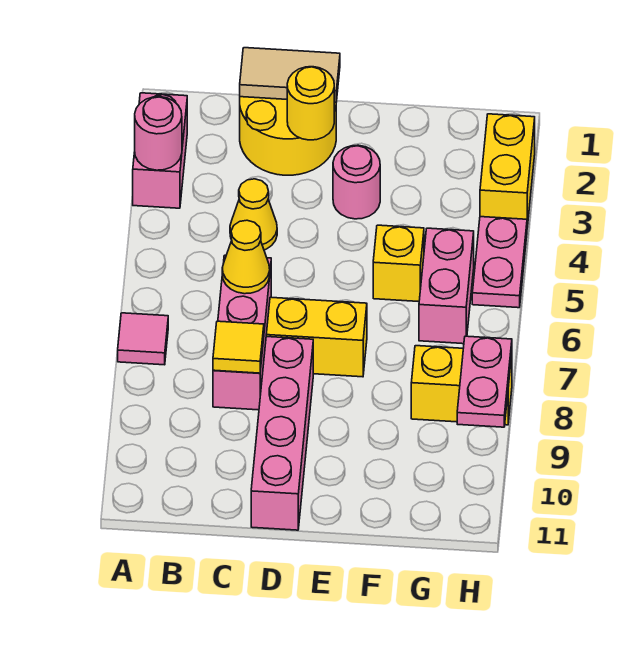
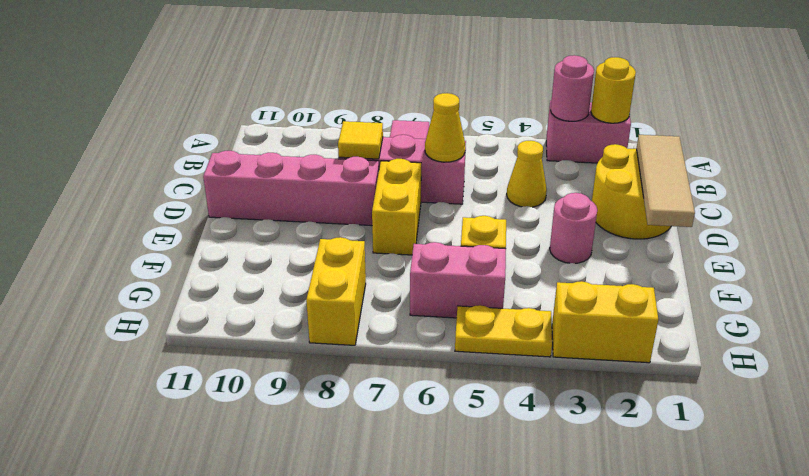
tan tile C1:D1 level 2 -> tan tile C1:E1 level 2
yellow round brick D2 level 2 -> yellow round brick A2 level 2
pink plate H4:H5 level 1 -> yellow plate H4:H5 level 1
pink plate H8:H9 level 2 -> none

